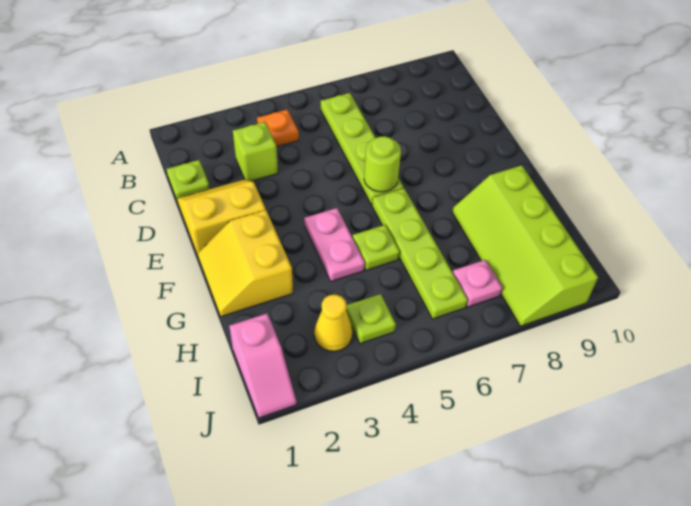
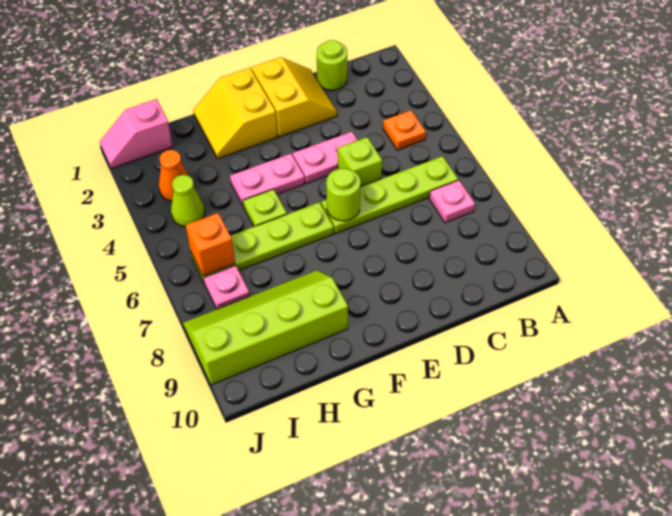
none -> pink plate B7 level 1
lime plate C1 level 1 -> lime round brick C1 level 1
lime brick C3 level 1 -> lime brick D5 level 1
none -> pink plate D4:E4 level 1
yellow slope F1:G2 level 1 top 2 -> yellow slope F1:G2 level 1 top F
yellow cone I3 level 1 -> orange cone I3 level 1
lime plate I4 level 1 -> lime cone I4 level 1
none -> orange brick I6 level 2

